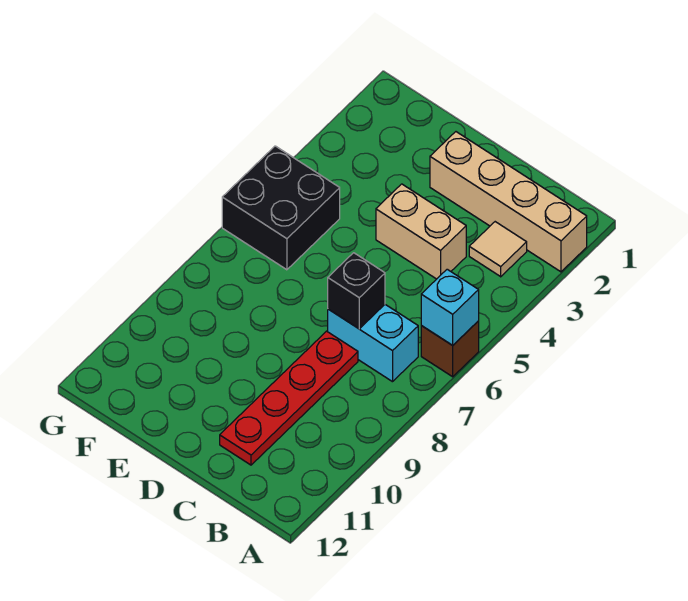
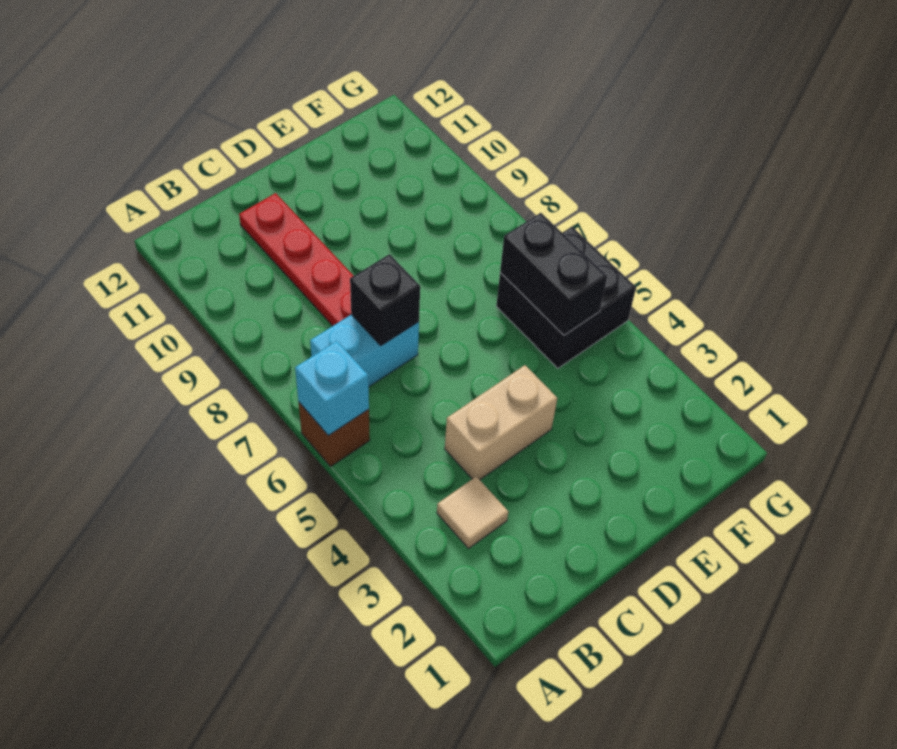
tan brick A2:D2 level 1 -> none
none -> black brick F5:F6 level 2

